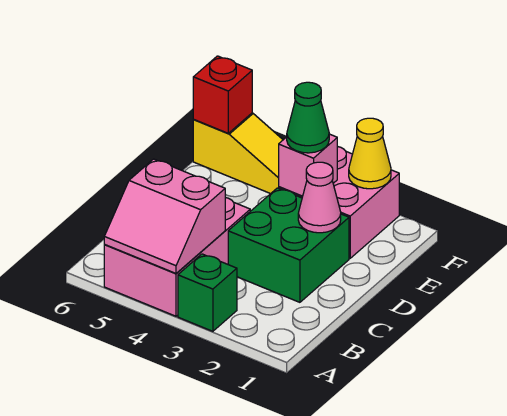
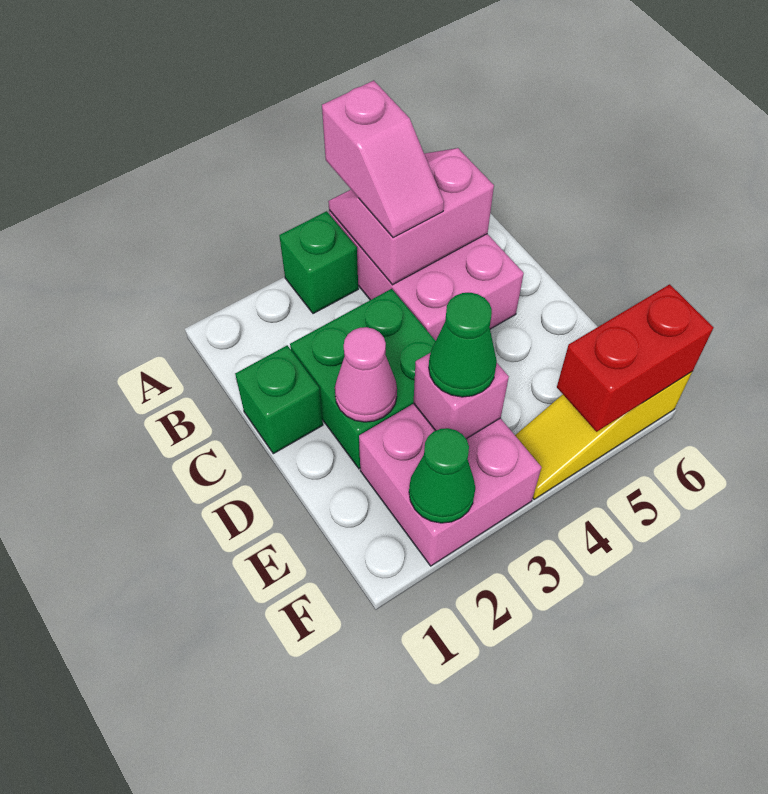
none -> pink slope A4:B4 level 3 top A
none -> green brick C1 level 1
yellow cone F2 level 2 -> green cone F2 level 2
red brick F6 level 2 -> red brick F5:F6 level 2

